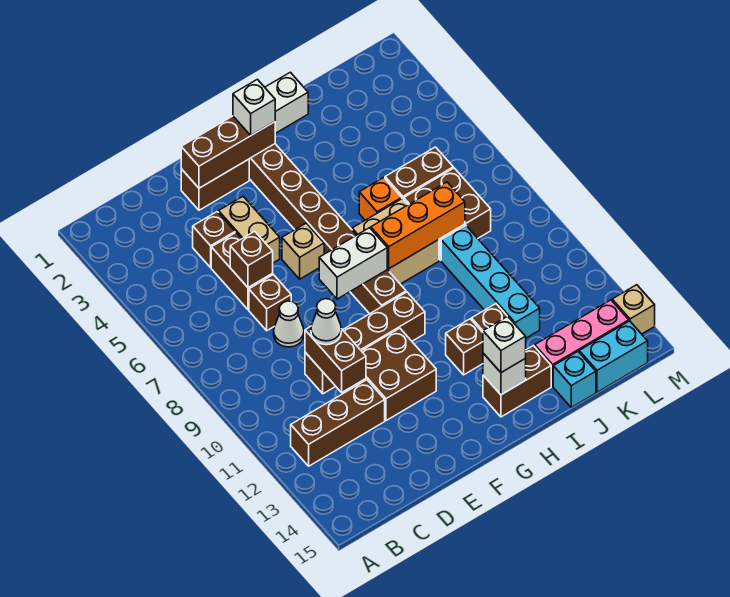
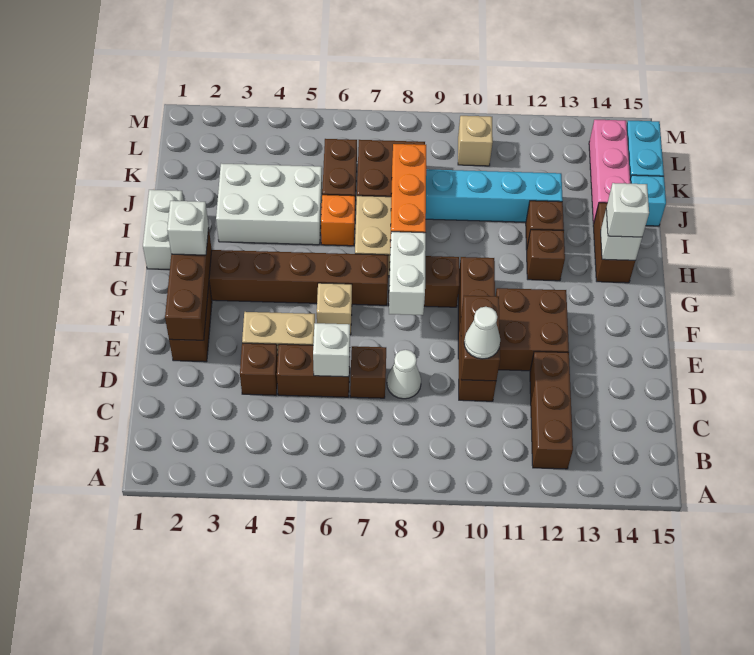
brown brick D6 level 2 -> white brick D6 level 2
brown brick D10:D11 level 2 -> brown brick D10:E10 level 2
none -> white brick I3:J5 level 1
tan brick M14 level 1 -> tan brick L10 level 1

